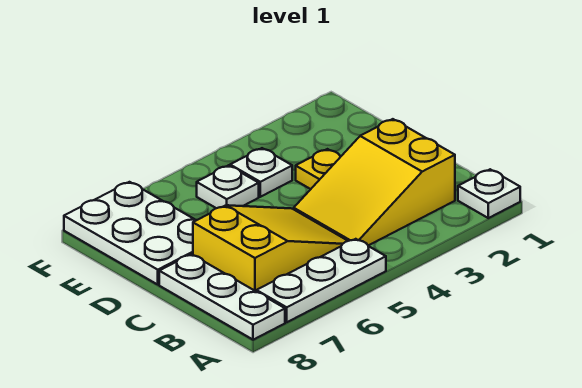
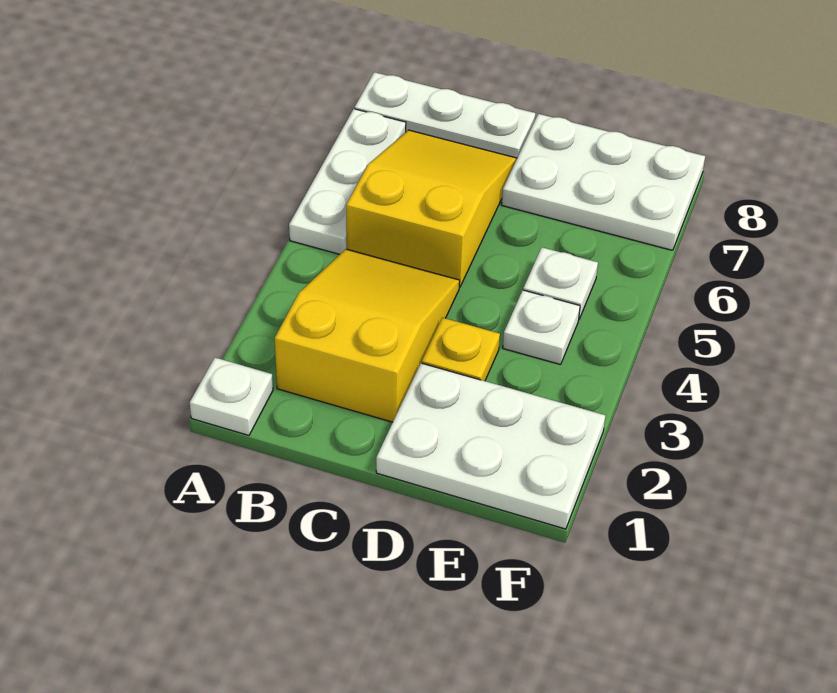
yellow slope B5:C7 level 1 top 7 -> yellow slope B5:C7 level 1 top 5
none -> white plate D1:F2 level 1

